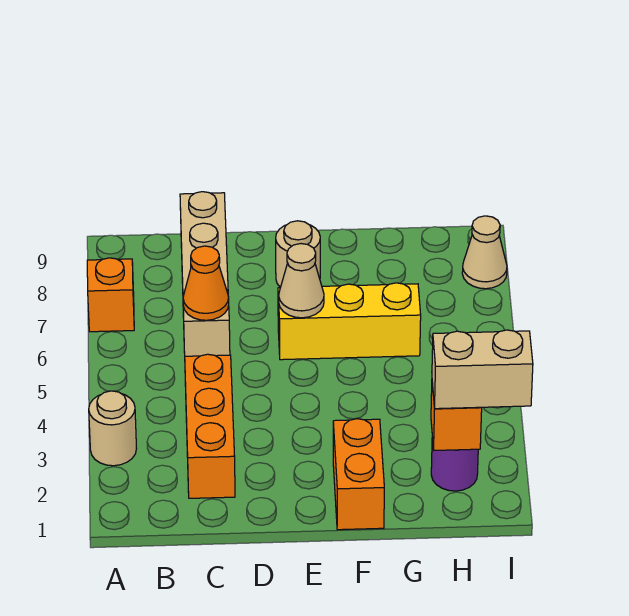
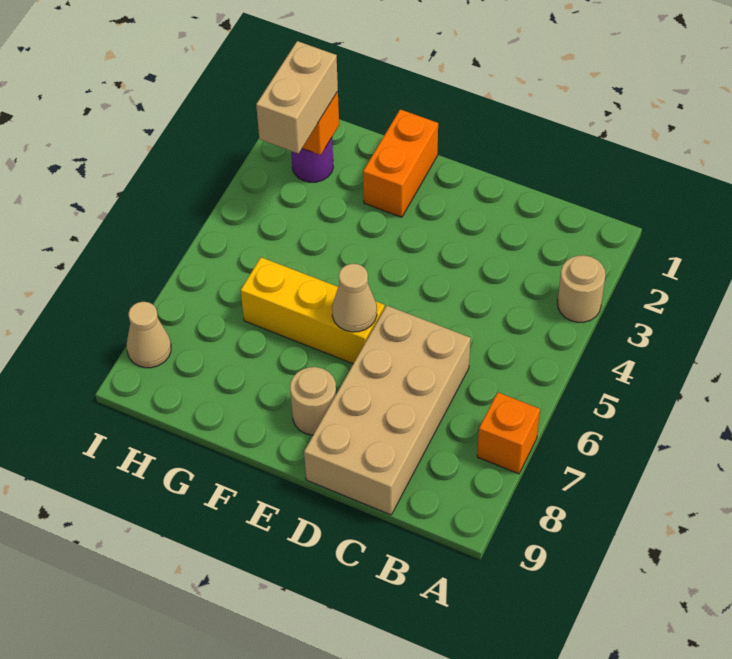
orange brick C2:C4 level 1 -> none
tan brick C6:C9 level 1 -> tan brick C6:D9 level 1
orange cone C6 level 2 -> none
tan brick H2:I2 level 3 -> tan brick H2:H3 level 3

